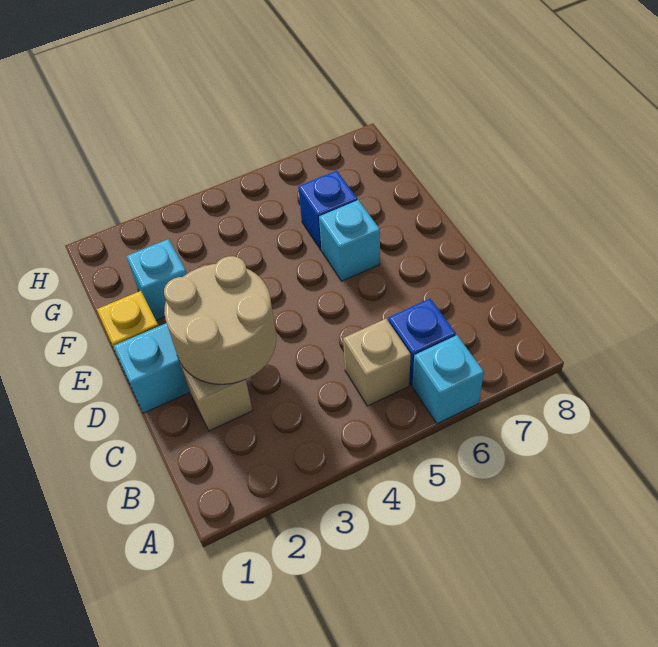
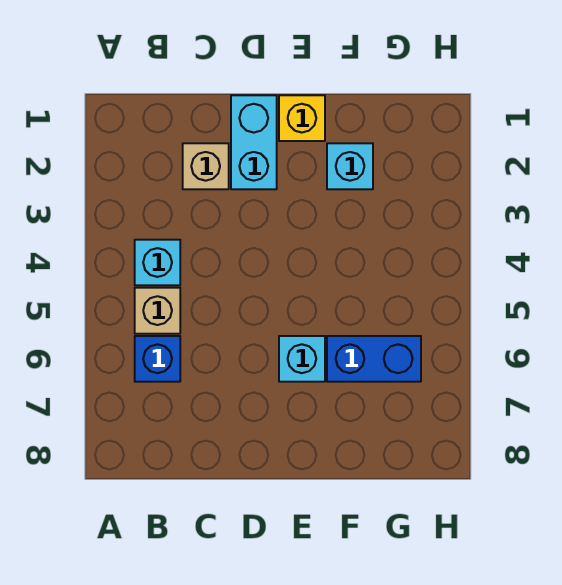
cyan brick A6 level 1 -> cyan brick B4 level 1
tan round brick C2:D3 level 2 -> none
blue brick F6 level 1 -> blue brick F6:G6 level 1

